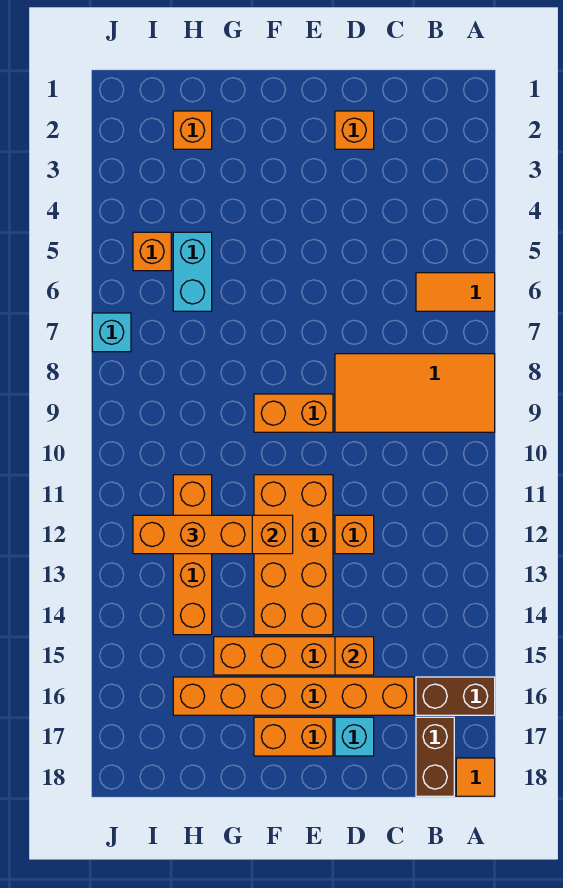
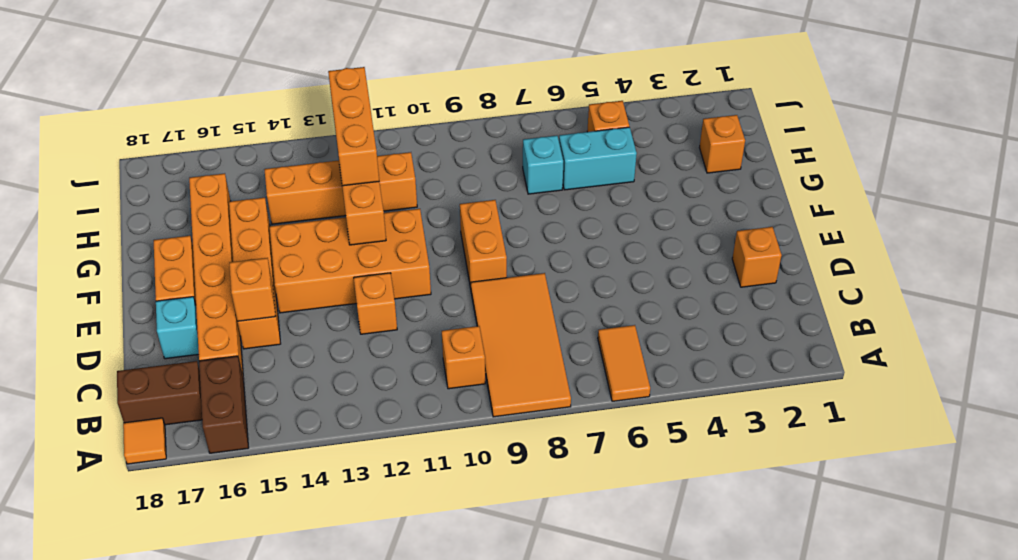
none -> orange brick B10 level 1
cyan brick J7 level 1 -> cyan brick H7 level 1

